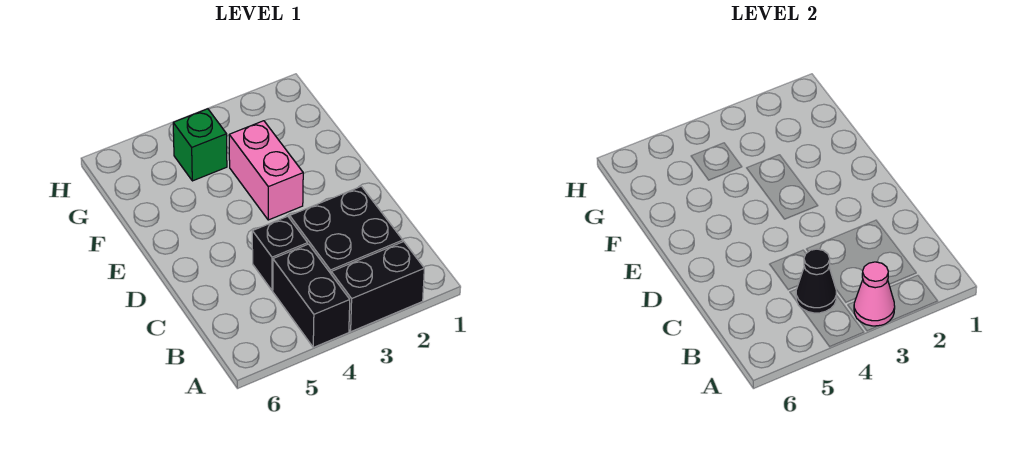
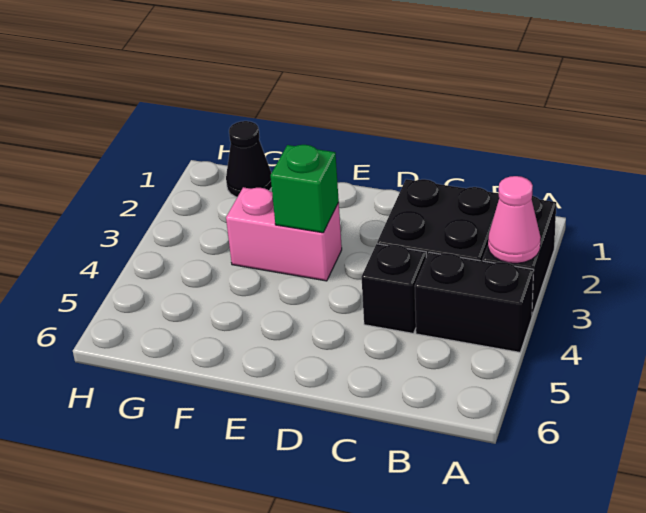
black cone B4 level 2 -> black cone G1 level 1
green brick G4 level 1 -> green brick E3 level 2

